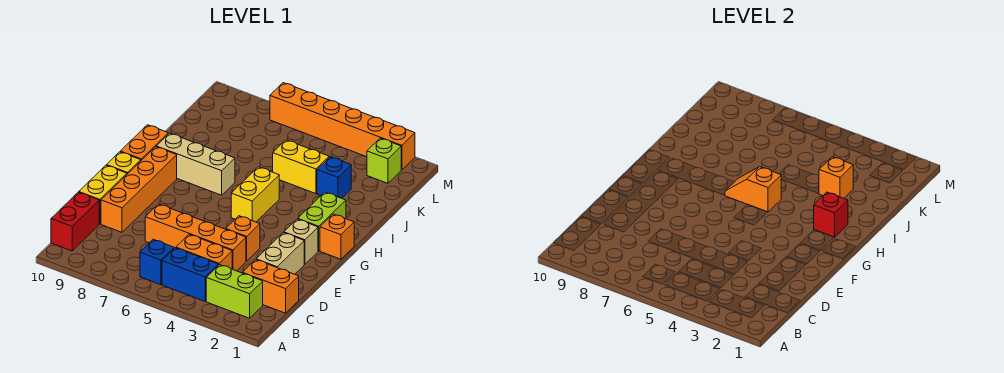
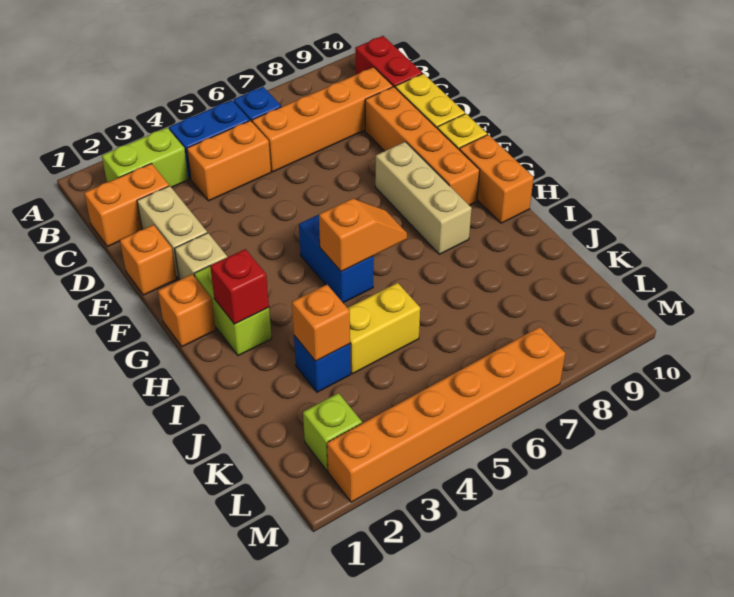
orange brick D4:D7 level 1 -> orange brick C6:C9 level 1
orange brick E4 level 1 -> orange brick E1 level 1
yellow brick G5:H5 level 1 -> blue brick G5:H5 level 1
tan brick H7:H9 level 1 -> tan brick F8:H8 level 1

